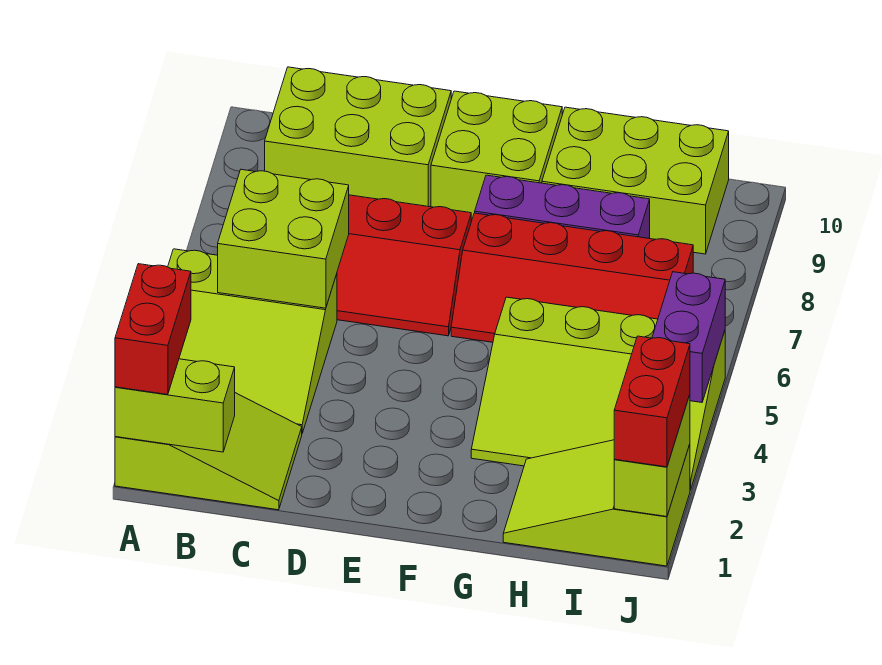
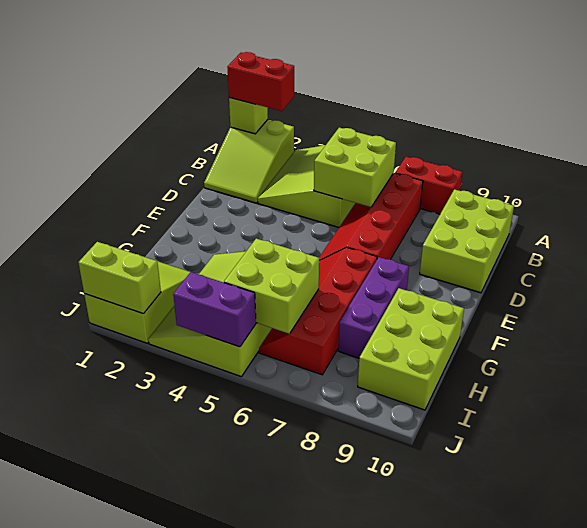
lime brick A1:B1 level 2 -> lime brick A1 level 2
lime brick E9:F10 level 1 -> lime brick H5:I6 level 2
red brick J1:J2 level 3 -> red brick A7:A8 level 1

